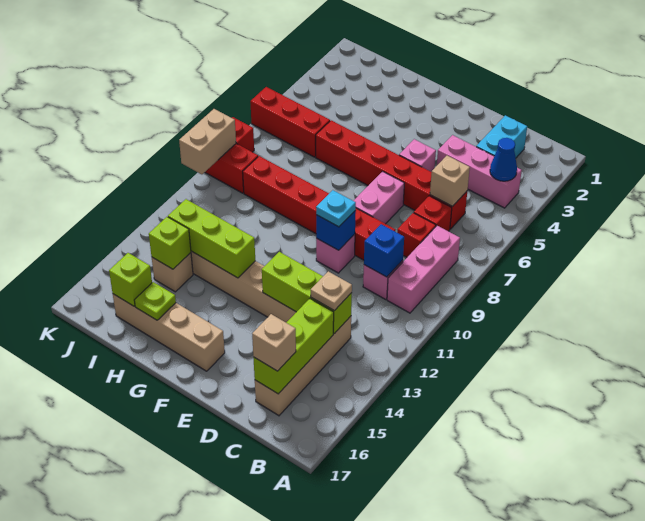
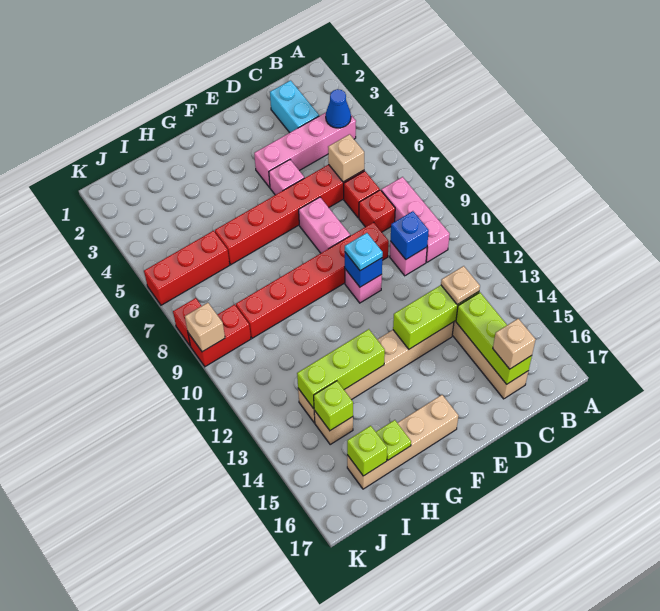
pink brick B4:D4 level 1 -> pink brick B4:E4 level 1
tan brick K9:K10 level 2 -> tan brick K9 level 2

